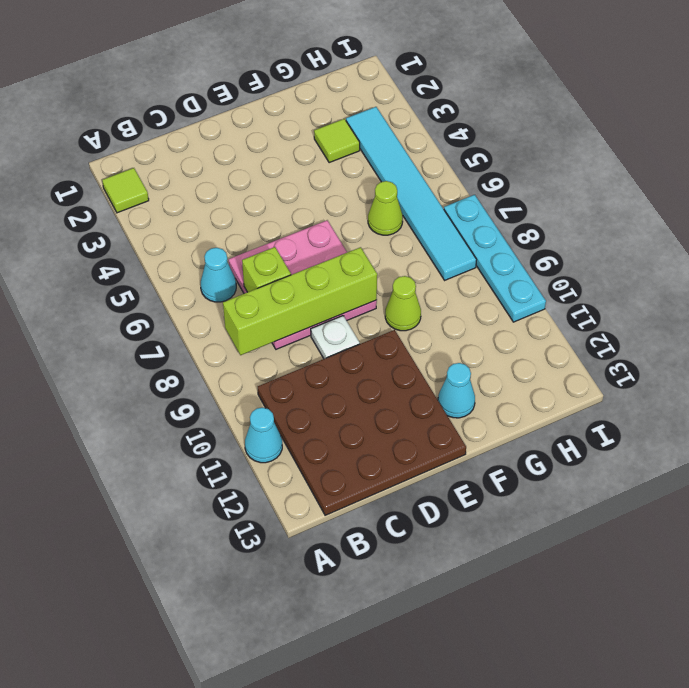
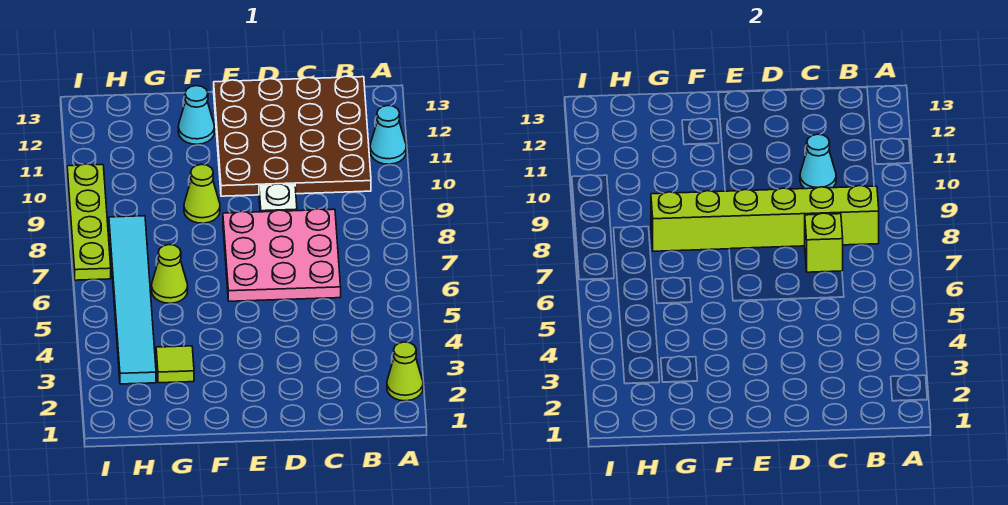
lime tile A2 level 1 -> lime cone A2 level 1
cyan cone B6 level 1 -> cyan cone C10 level 2
lime brick B8:E8 level 2 -> lime brick B8:G8 level 2
cyan plate I7:I10 level 1 -> lime plate I7:I10 level 1

